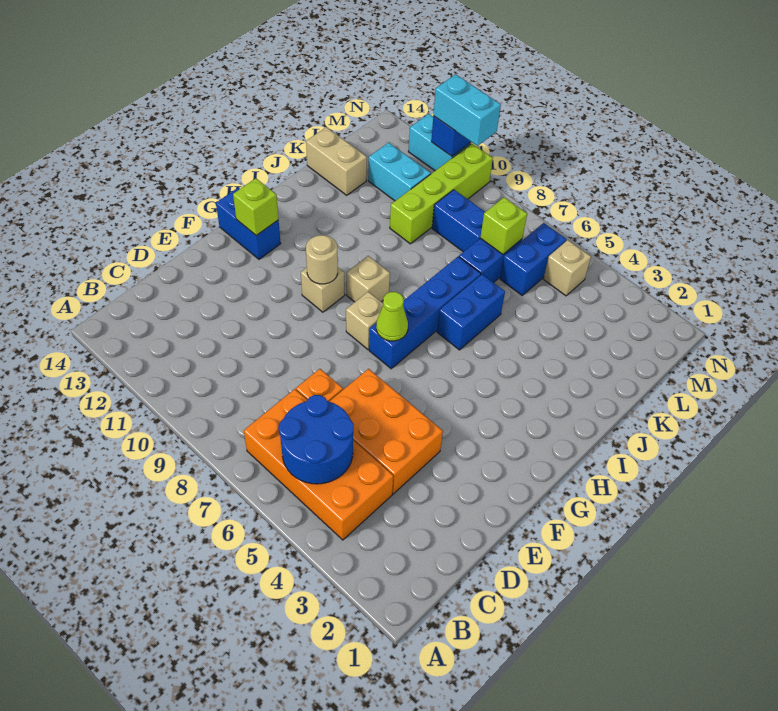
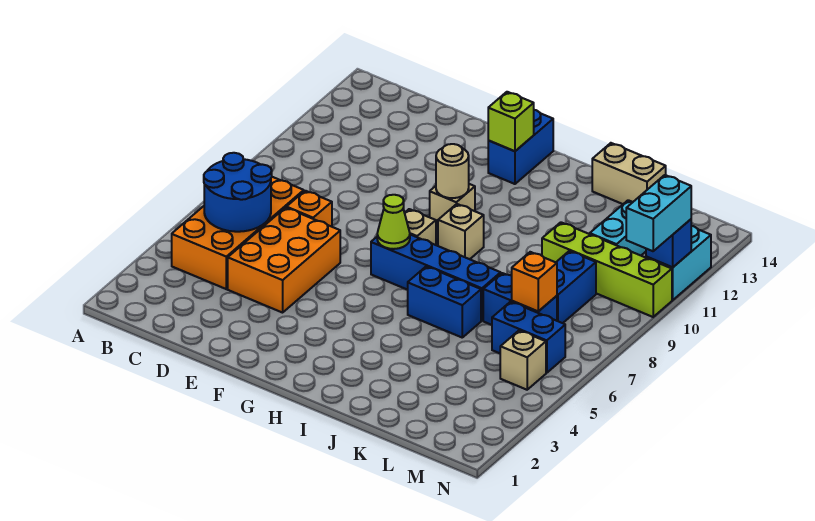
tan brick K13:K14 level 1 -> tan brick J14:K14 level 1
lime brick L7 level 2 -> orange brick L7 level 2

